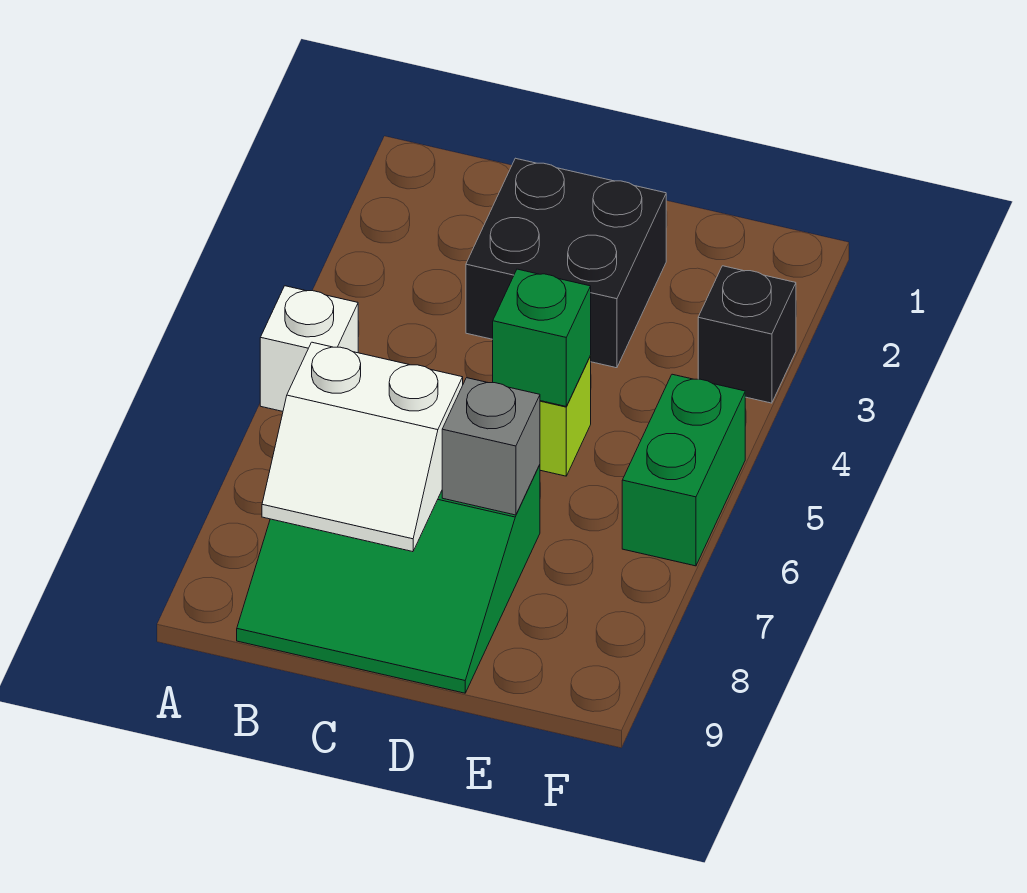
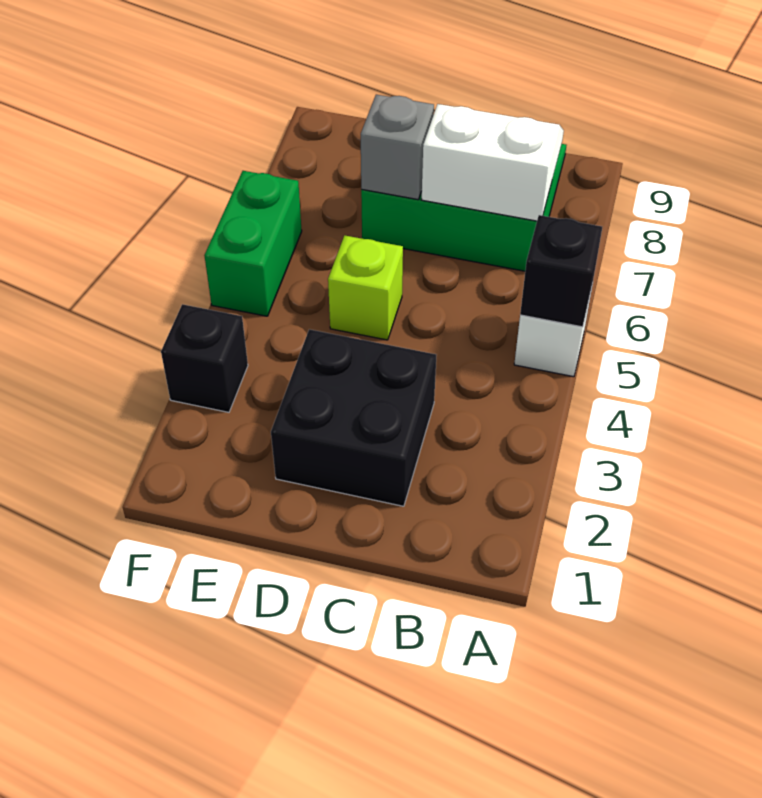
none -> black brick A5 level 2
green brick D5 level 2 -> none

